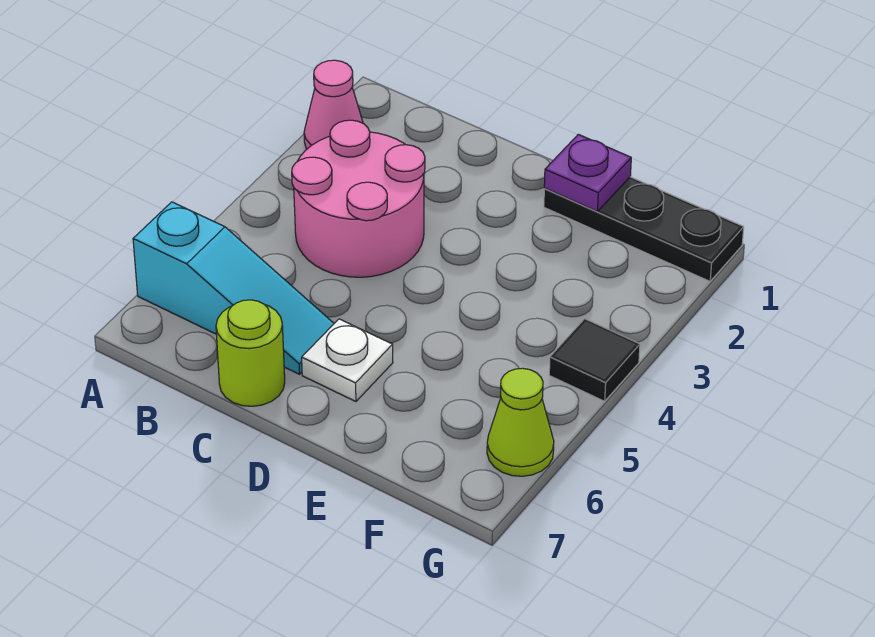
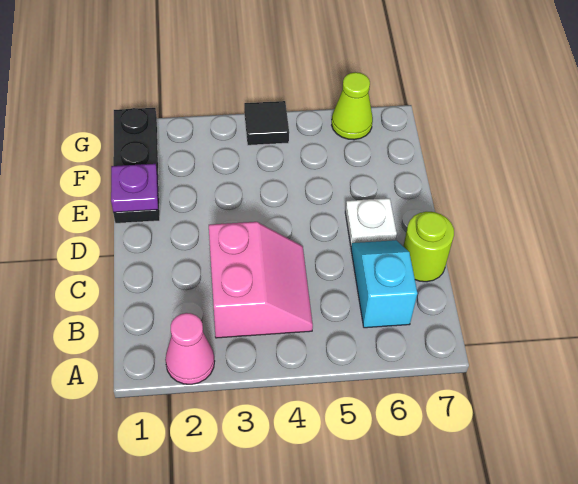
cyan slope A6:C6 level 1 top A -> cyan slope B6:C6 level 1 top B
pink round brick B3:C4 level 1 -> pink slope B3:C4 level 1 top 3

